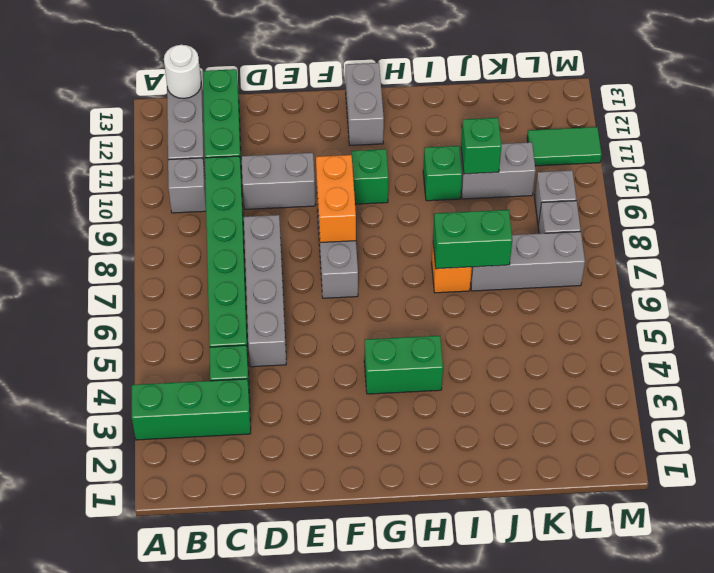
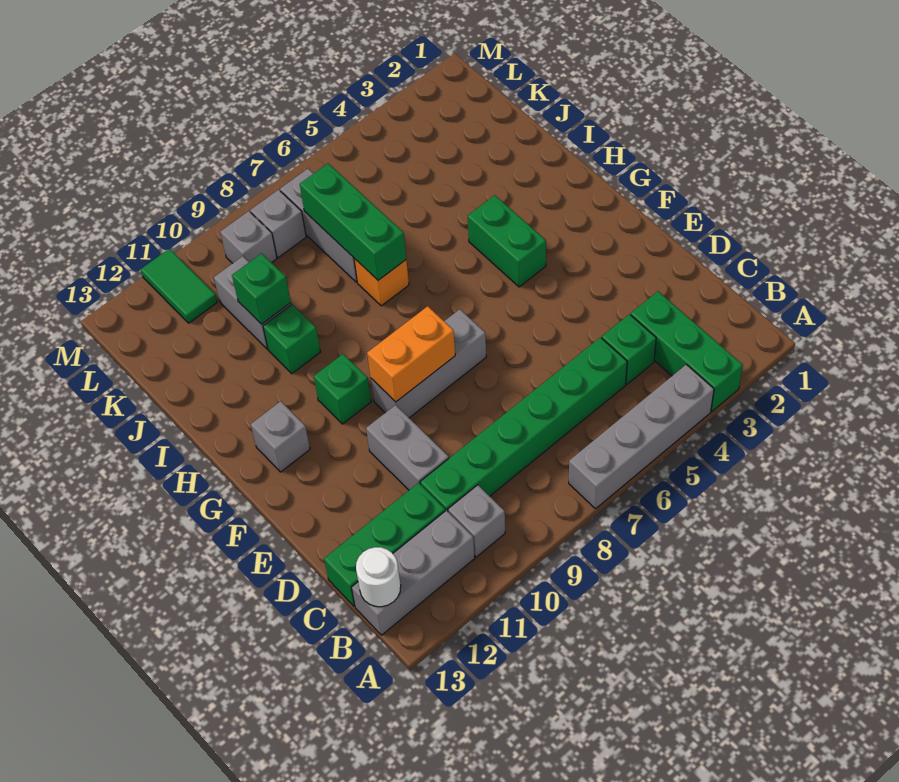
grey brick D5:D8 level 1 -> grey brick A4:A7 level 1
grey brick G12:G13 level 1 -> grey brick G12 level 1
green brick I7:J7 level 2 -> green brick I7:K7 level 2

